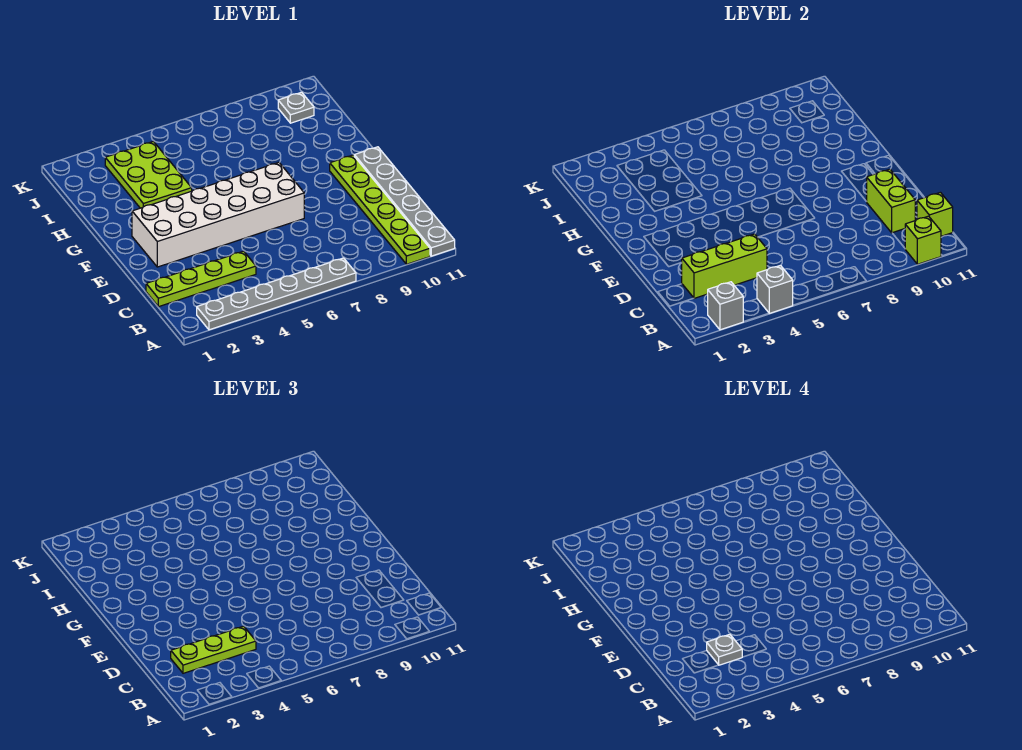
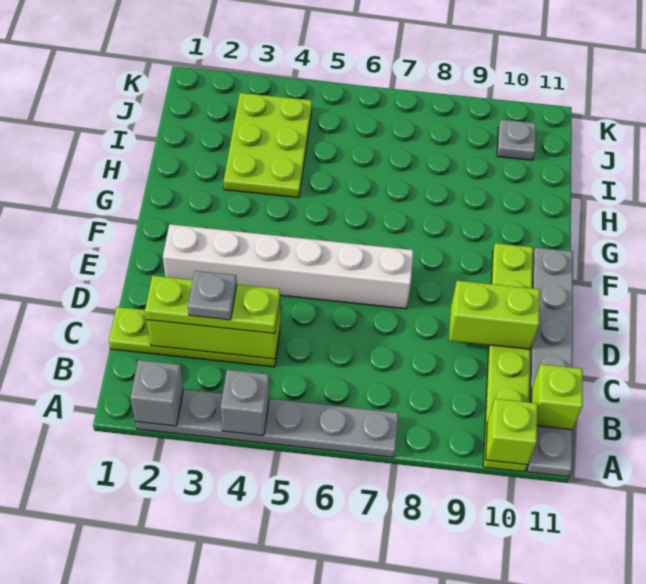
lime brick C10:D10 level 2 -> lime brick D9:D10 level 2
white brick E2:F7 level 1 -> white brick E2:E7 level 1

